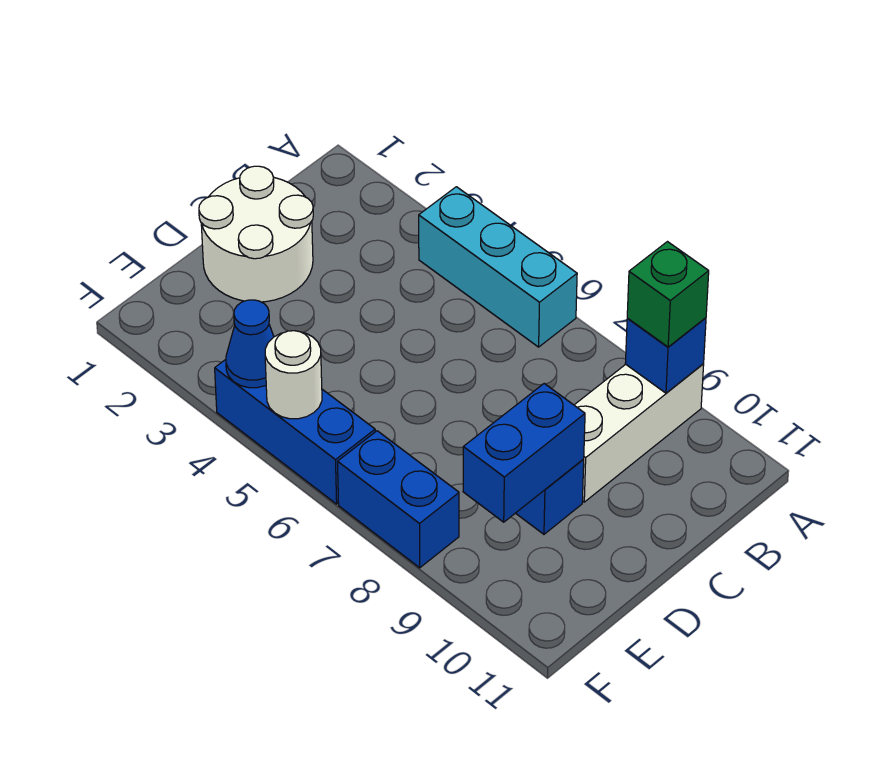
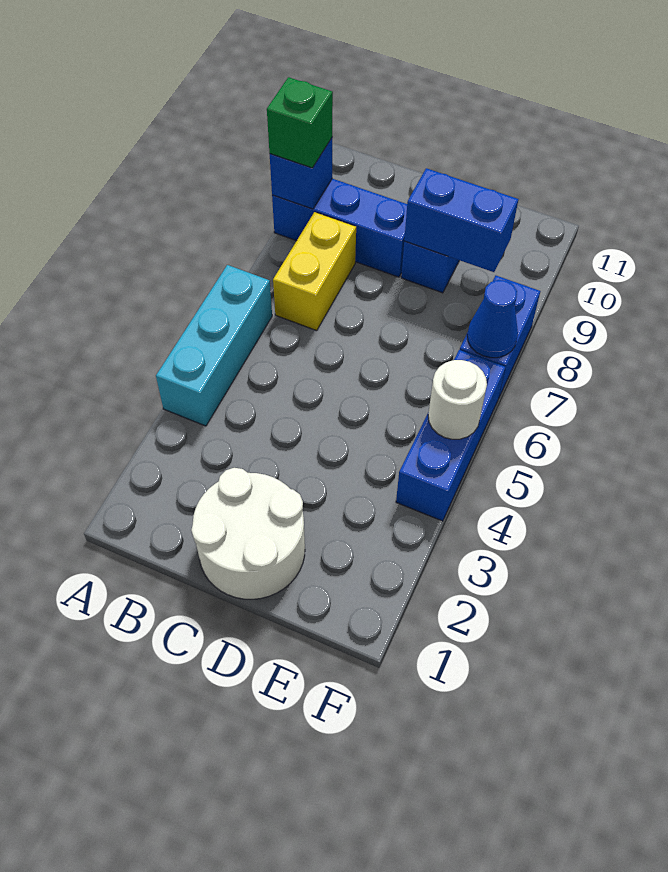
white brick A9:C9 level 1 -> blue brick A9:C9 level 1
none -> yellow brick B7:B8 level 1
blue cone F4 level 2 -> blue cone F7 level 2

